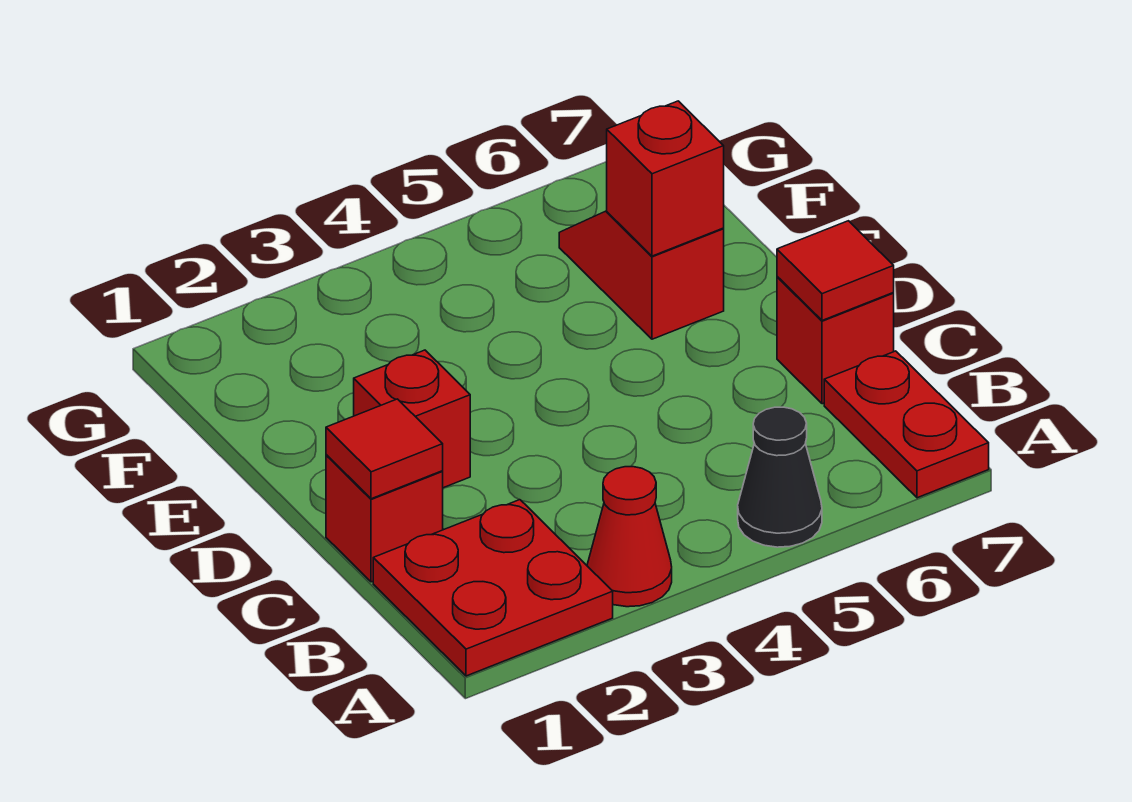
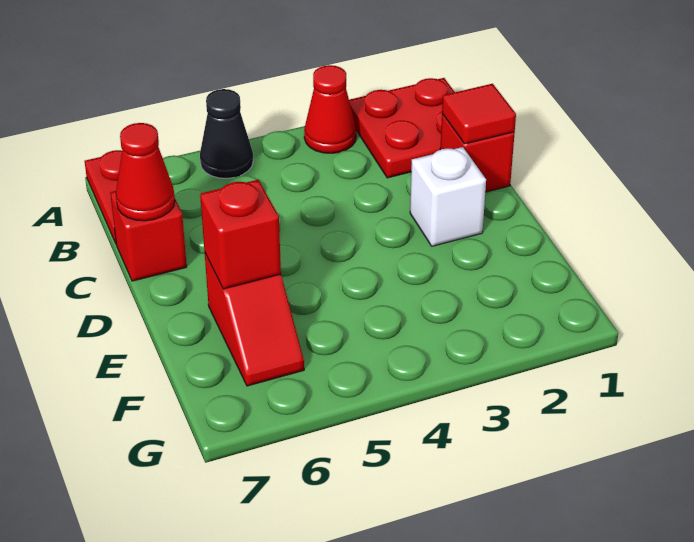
red tile C7 level 2 -> red cone C7 level 2
red brick D2 level 1 -> white brick D2 level 1

